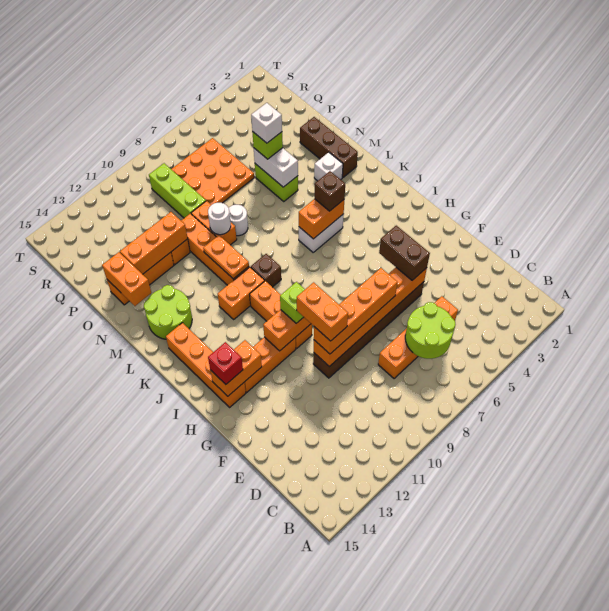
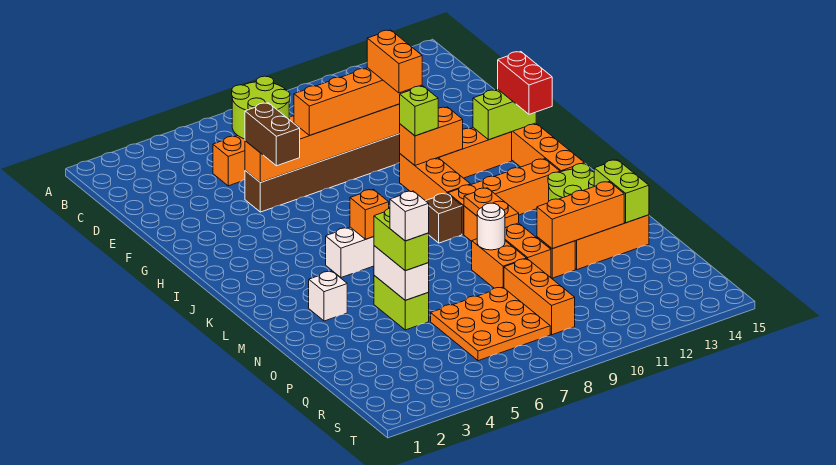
orange brick H13:H14 level 2 -> lime brick H13:H14 level 2
red brick H14 level 3 -> red brick H14:I14 level 3
orange brick K5:K6 level 2 -> orange brick K6 level 2
brown brick K5 level 3 -> none
orange brick K10:K11 level 1 -> orange brick K10:K13 level 1
brown brick M2:O2 level 1 -> none
white round brick N8 level 1 -> none
orange brick N14:O14 level 2 -> lime brick N14:O14 level 2
lime brick O5 level 3 -> lime brick N5:O5 level 3
lime brick P9:R9 level 1 -> orange brick P9:R9 level 1

